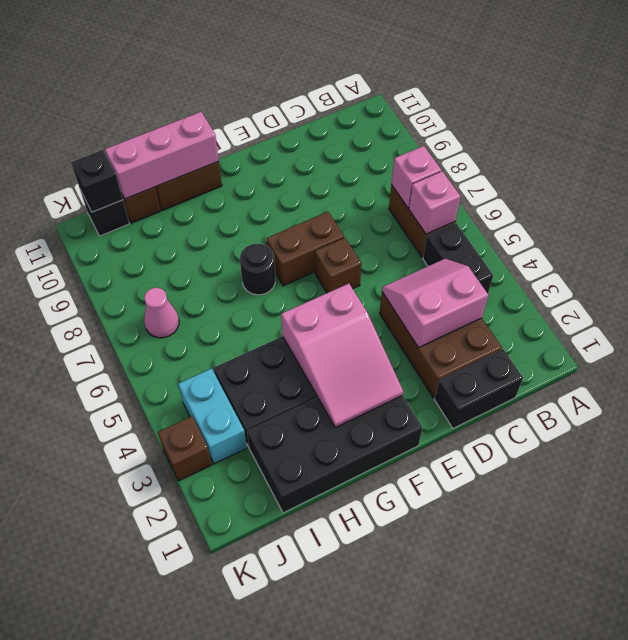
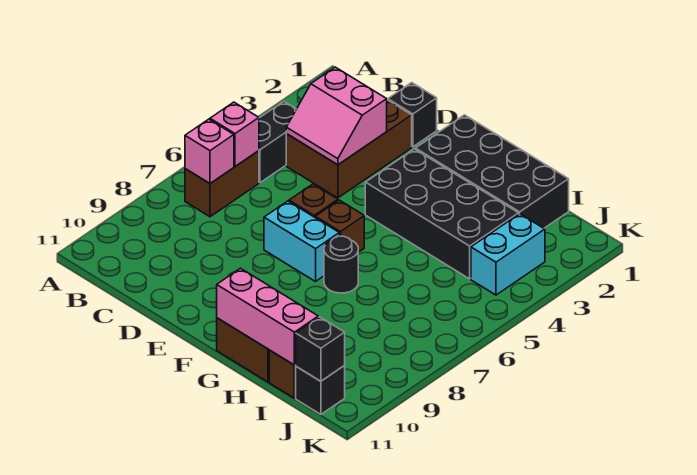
black brick C1:D1 level 1 -> black brick D1 level 1
brown brick E7:F7 level 1 -> cyan brick E7:F7 level 1
pink slope F2:G4 level 2 top 4 -> none
pink cone J7 level 1 -> none
brown brick K3 level 1 -> brown brick F6 level 1

